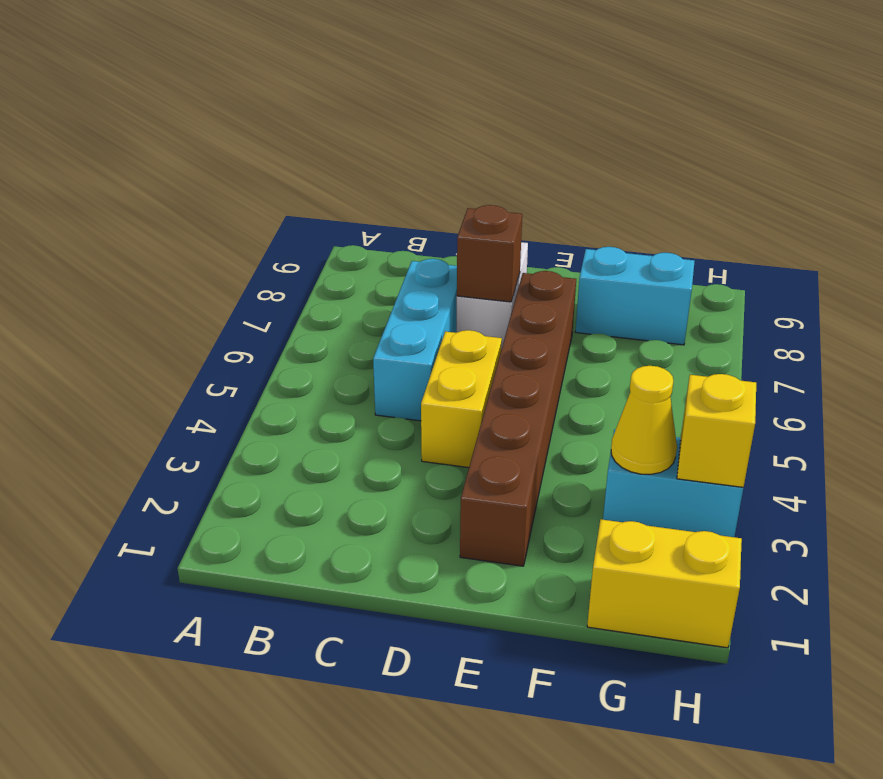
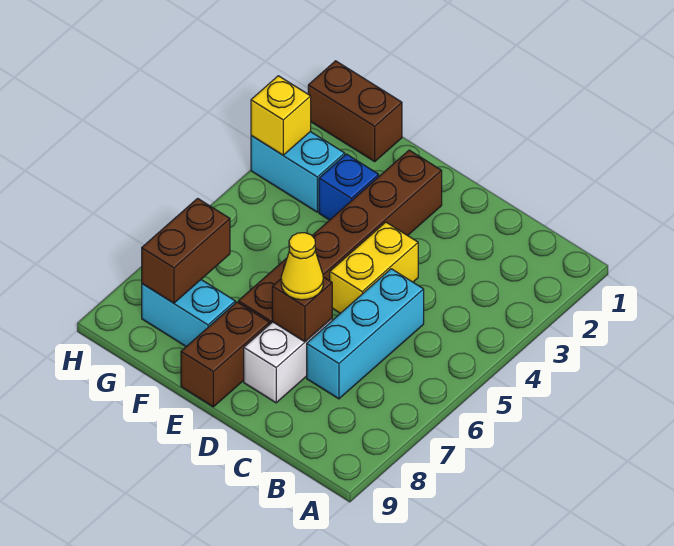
none -> brown brick E8:E9 level 1
none -> blue brick F3 level 1
yellow brick G1:H1 level 1 -> brown brick G1:H1 level 1
yellow cone G3 level 2 -> yellow cone D7 level 3
none -> brown brick G7:G8 level 2

